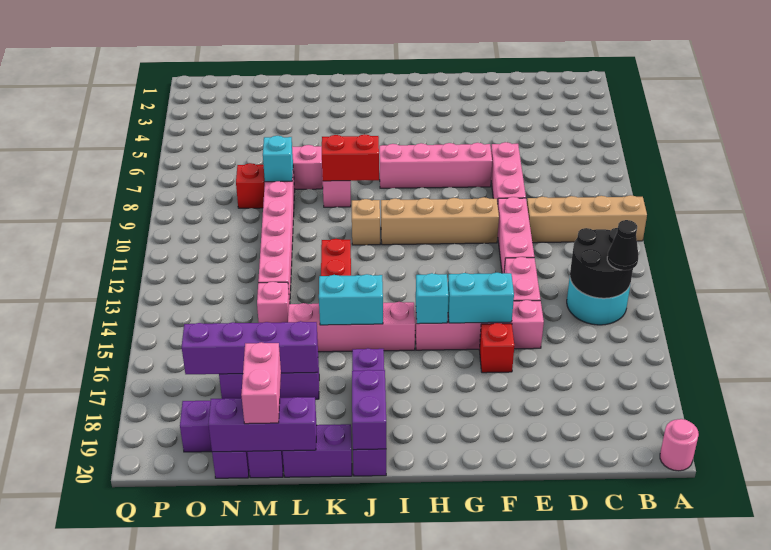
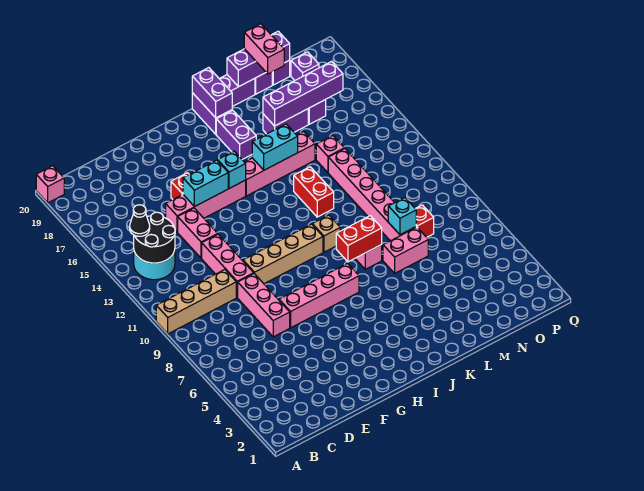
pink round brick A20 level 1 -> pink brick A20 level 1

